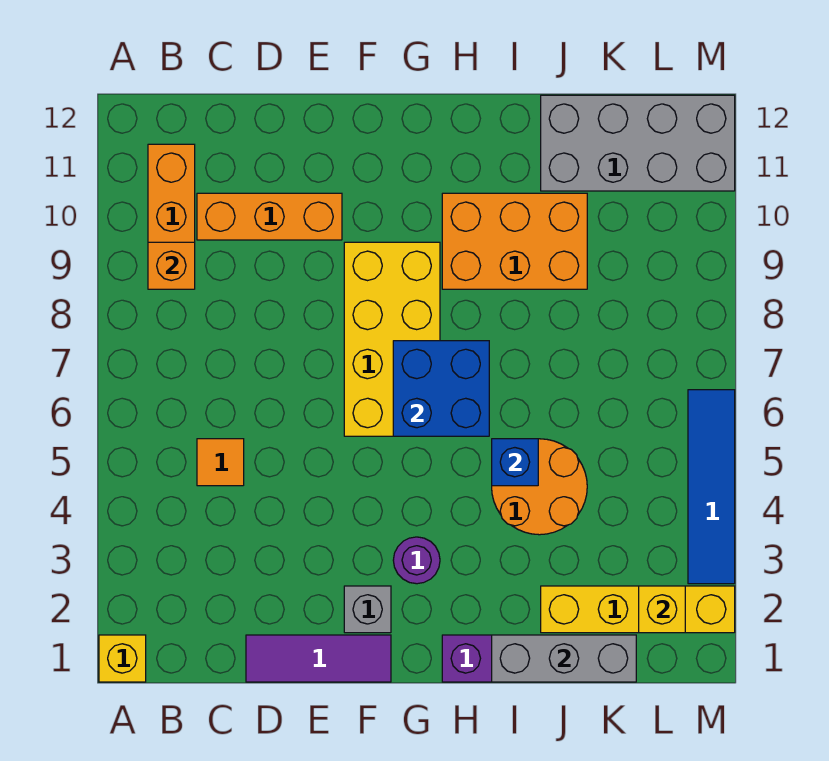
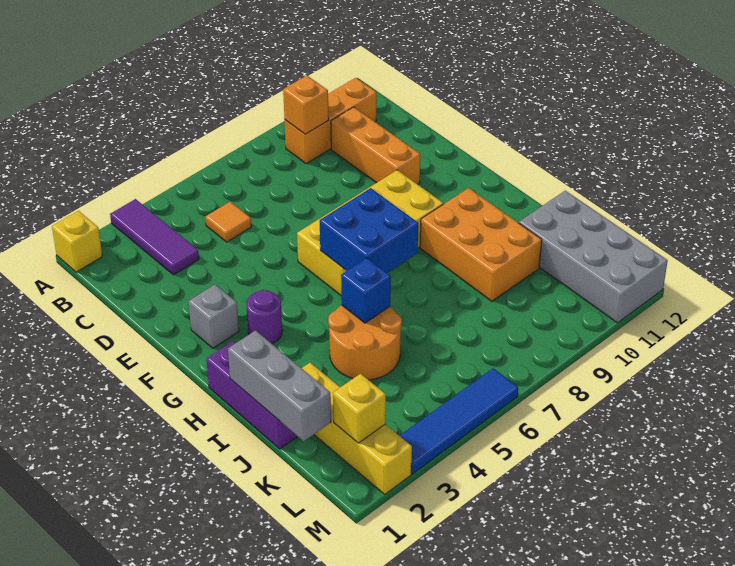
purple tile D1:F1 level 1 -> purple tile A3:C3 level 1

